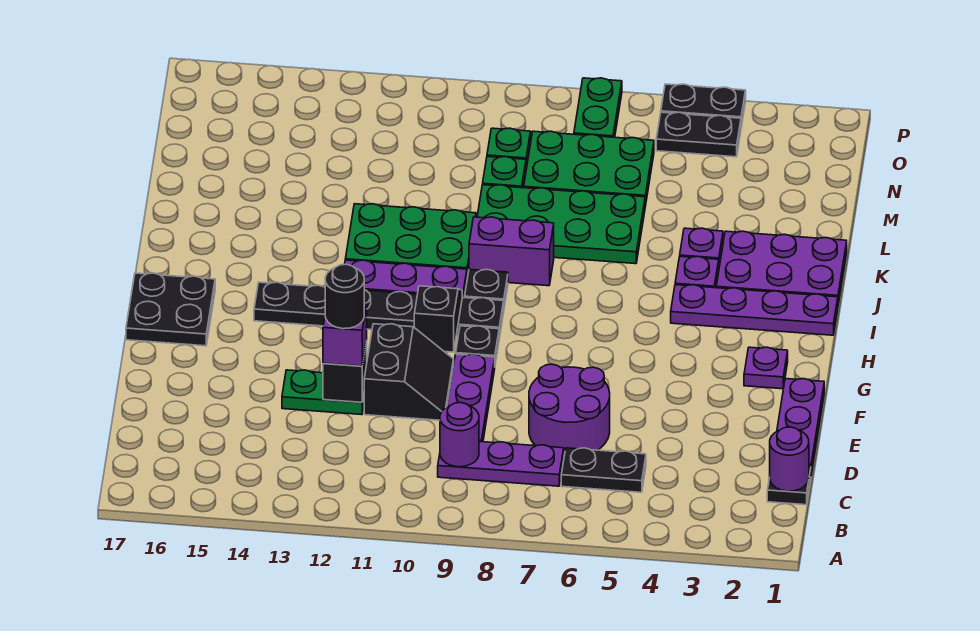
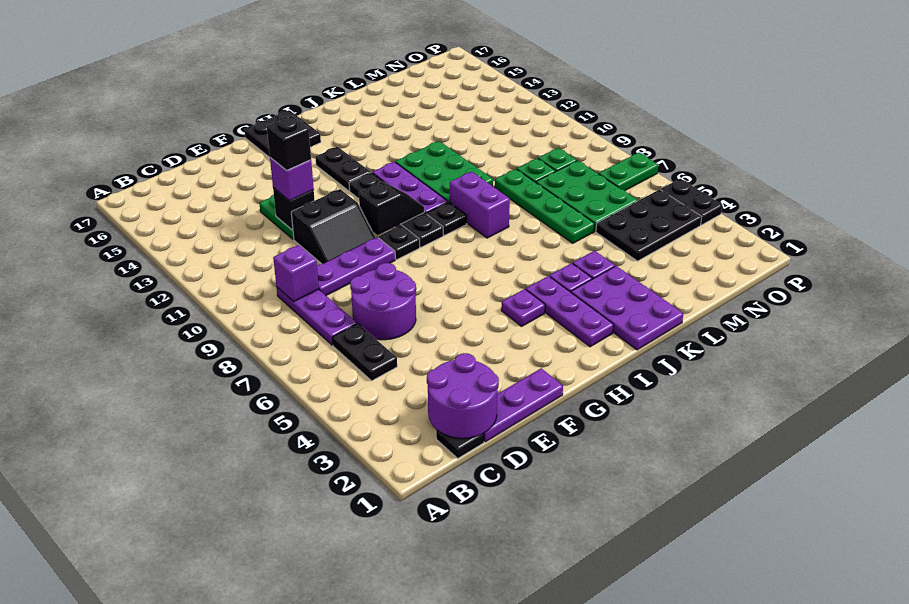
purple round brick C1 level 2 -> purple round brick C1:D2 level 2
purple round brick C9 level 2 -> purple brick C9 level 2
black round brick E12 level 4 -> black brick E12 level 4
purple plate G2 level 1 -> purple plate H4 level 1
purple plate I1:I4 level 1 -> purple plate I2:I4 level 1
green plate K6:L9 level 1 -> green plate L6:L9 level 1
black plate O4:O5 level 1 -> black plate M4:O5 level 1

